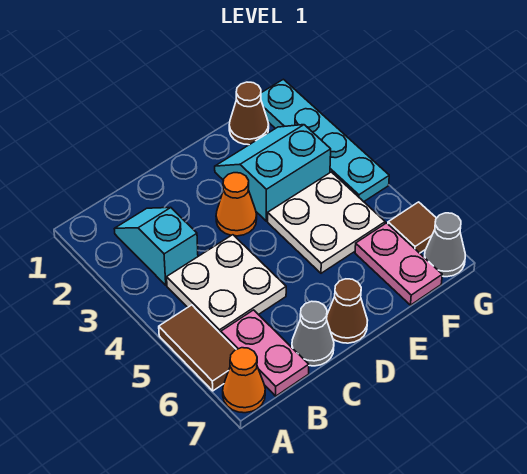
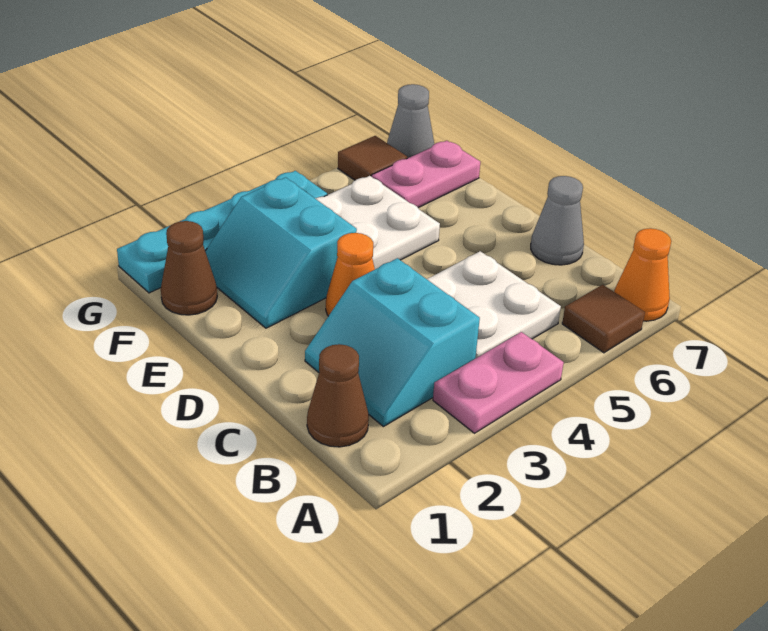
brown tile A5:A6 level 1 -> brown tile A6 level 1
cyan slope B2:B3 level 1 top 3 -> cyan slope B2:C3 level 1 top 3
pink plate B6:B7 level 1 -> pink plate A3:A4 level 1
brown cone D7 level 1 -> brown cone B1 level 1

